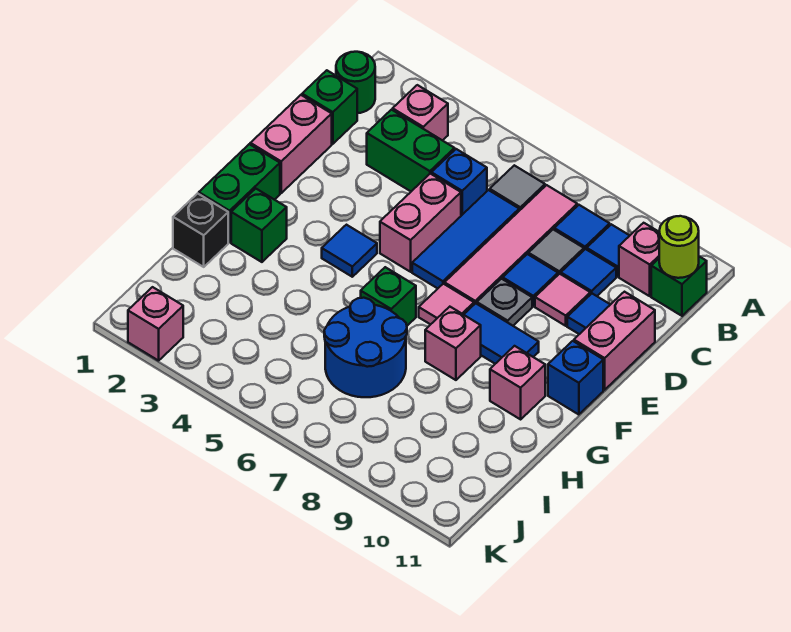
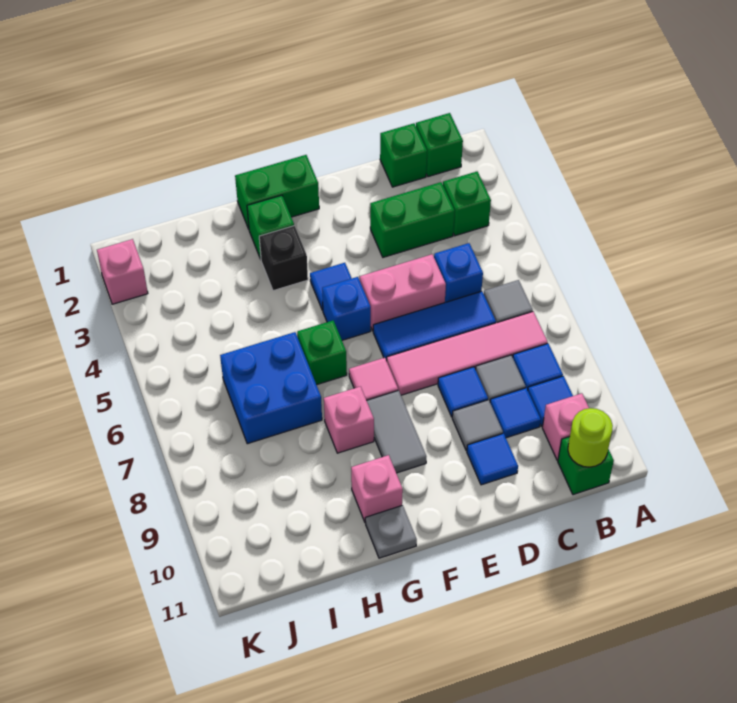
green round brick B1 level 1 -> green brick B1 level 1
pink brick B3 level 1 -> green brick B3 level 1
green brick C3:C4 level 1 -> green brick C3:D3 level 1
pink brick D1:E1 level 1 -> none
pink tile D9 level 1 -> grey tile D9 level 1
pink brick D11:E11 level 1 -> none
grey plate E8 level 1 -> grey plate G11 level 1
blue tile F8:F9 level 1 -> grey tile F8:F9 level 1
blue brick F11 level 1 -> blue brick F5 level 1
black brick H1 level 1 -> black brick G3 level 1
blue round brick H6:I7 level 1 -> blue brick H6:I7 level 1

